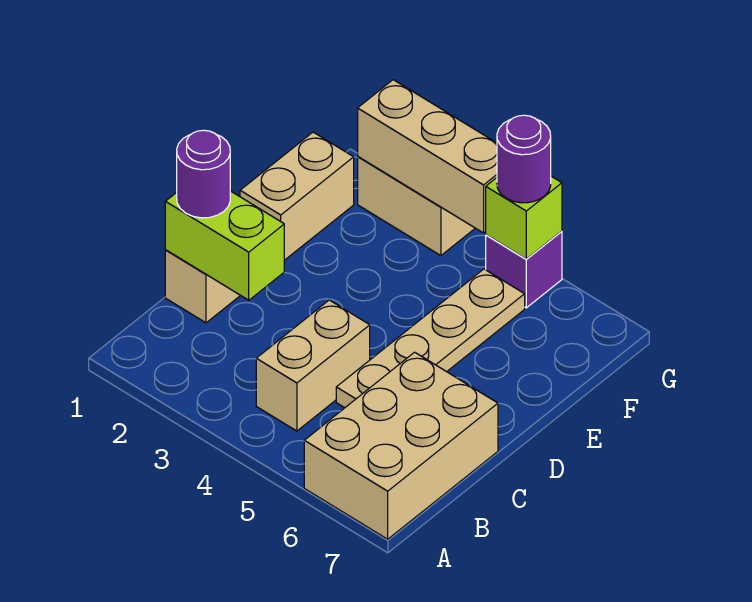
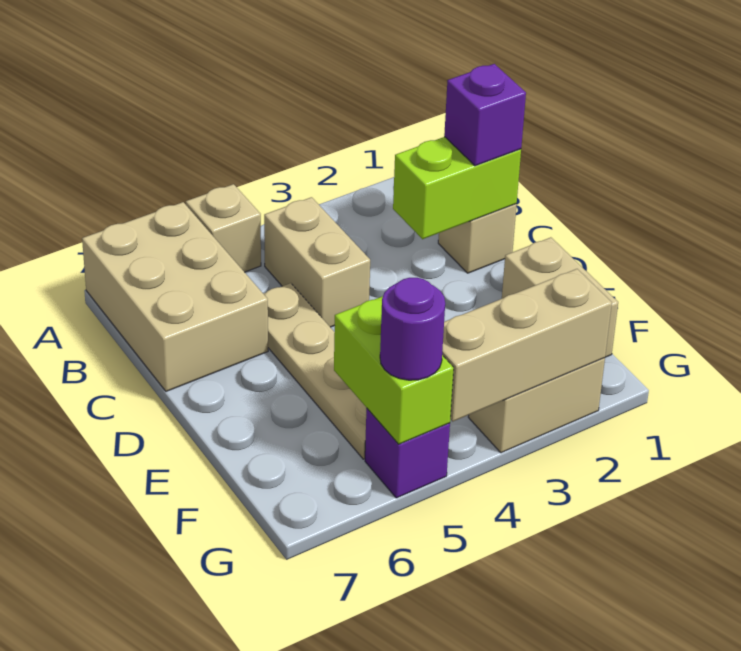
none -> tan brick A5 level 1
purple round brick C1 level 3 -> purple brick C1 level 3
lime brick G5 level 2 -> lime brick F5:G5 level 2

